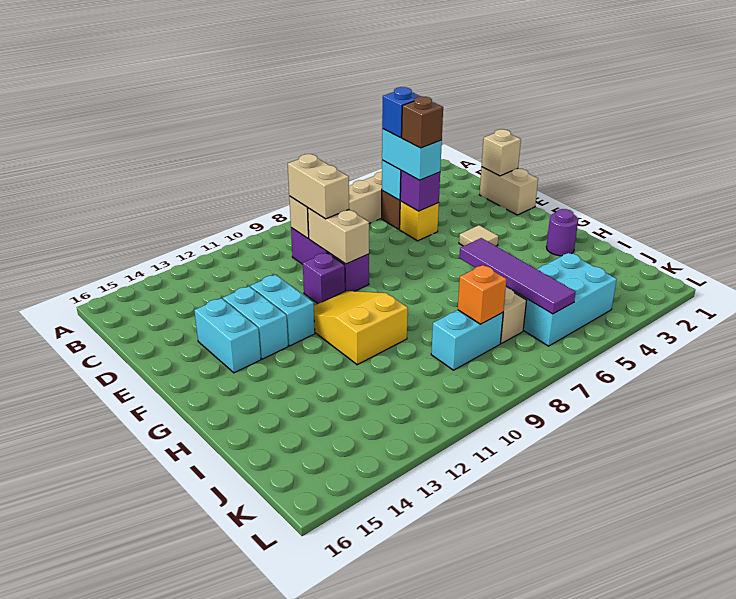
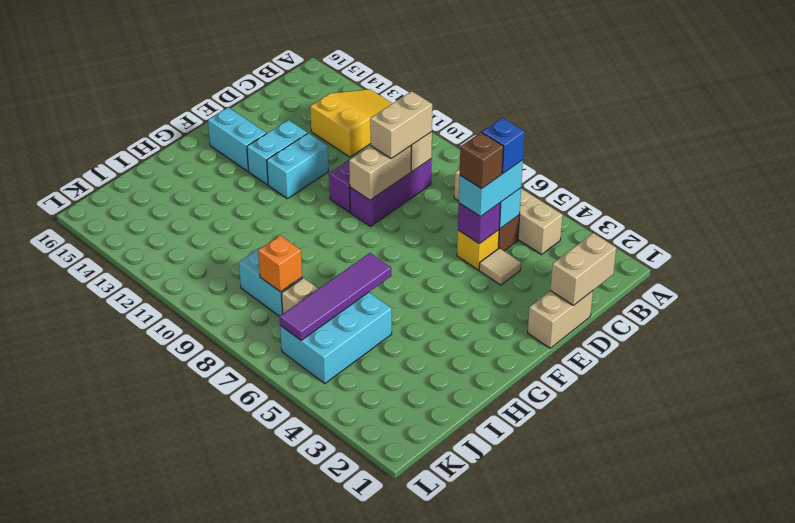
tan brick D1 level 2 -> tan brick C1:D1 level 2
cyan brick E14:F14 level 1 -> cyan brick F14:F15 level 1
tan tile F4 level 1 -> tan tile D4 level 1
yellow slope F10:H11 level 1 top H -> yellow slope A12:C13 level 1 top C
purple round brick H2 level 1 -> none
cyan brick J4:K6 level 1 -> cyan brick I5:K6 level 1

